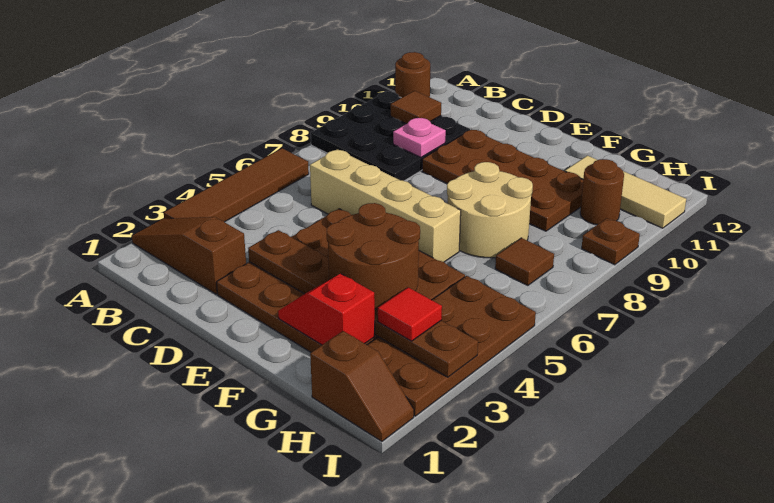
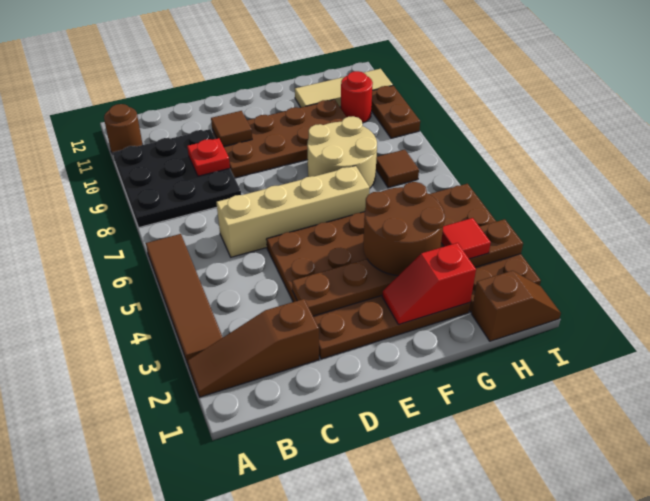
brown tile B10 level 2 -> brown tile D10 level 2
pink plate C9 level 2 -> red plate C9 level 2
brown round brick H10 level 1 -> red round brick H10 level 1
brown plate I9 level 1 -> brown plate I9:I10 level 1

